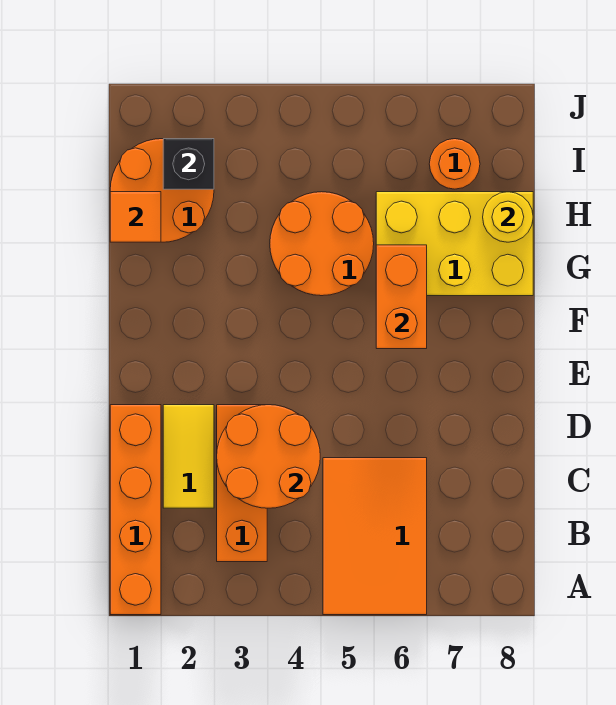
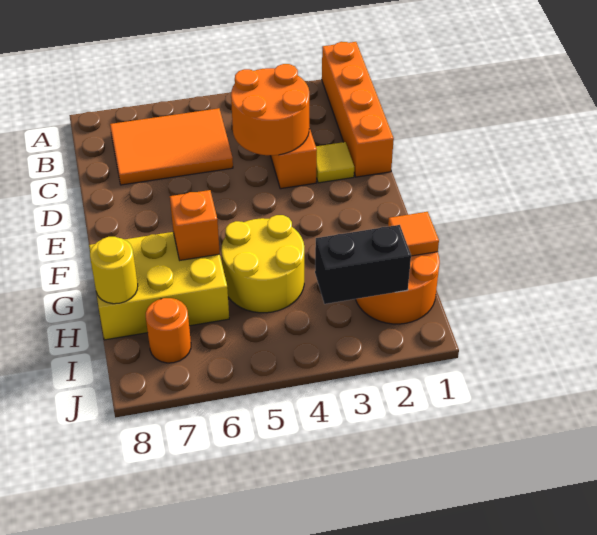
orange tile A5:C6 level 1 -> orange tile B5:C7 level 1
yellow tile C2:D2 level 1 -> yellow tile D2 level 1
orange brick F6:G6 level 2 -> orange brick G6 level 2
orange round brick G4:H5 level 1 -> yellow round brick G4:H5 level 1
black brick I2 level 2 -> black brick I2:I3 level 2

